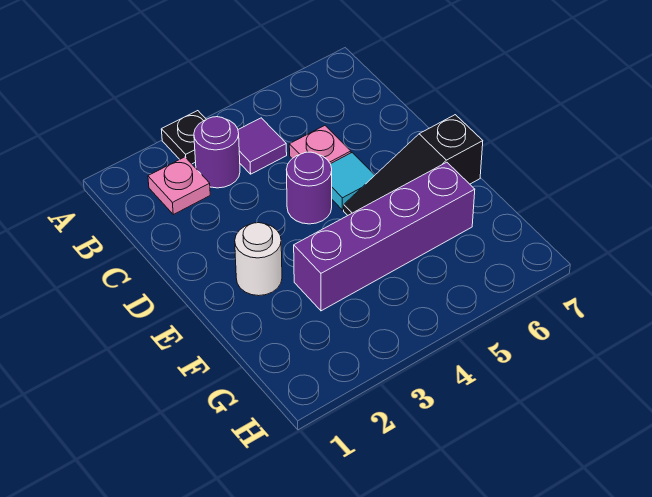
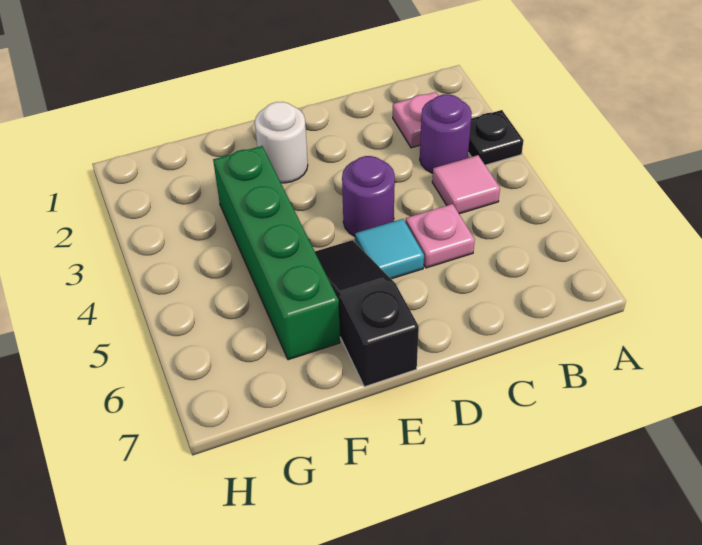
purple tile B4 level 1 -> pink tile B4 level 1
purple brick F3:F6 level 1 -> green brick F3:F6 level 1

